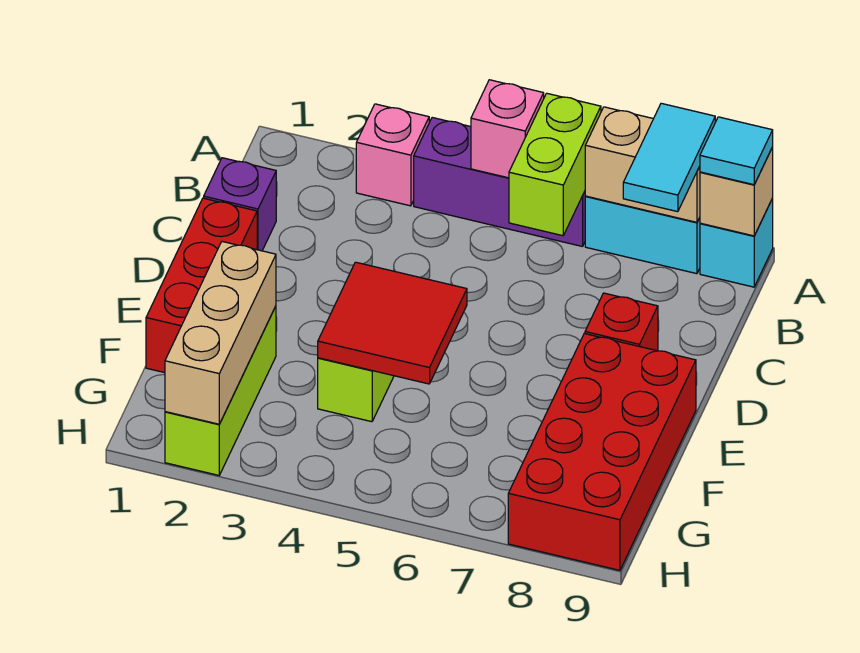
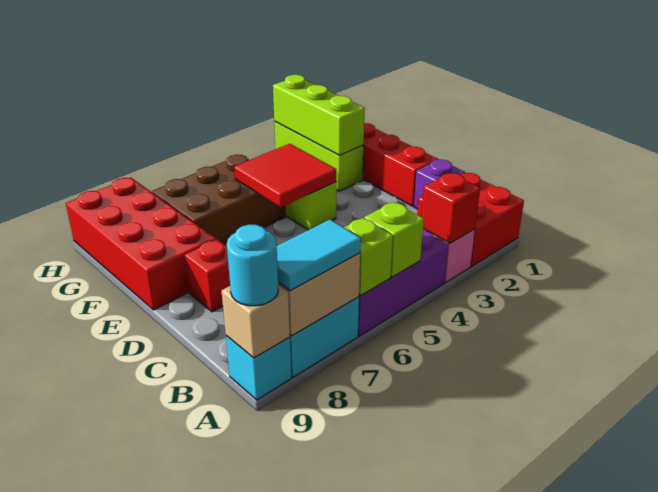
none -> red brick A1:B2 level 1
none -> red brick A3 level 2
pink brick A5 level 2 -> lime brick A5 level 2
lime brick A6:B6 level 2 -> lime brick A6 level 2
cyan tile A8:B8 level 3 -> cyan tile A7:A8 level 3
cyan tile A9 level 3 -> cyan round brick A9 level 3
tan brick F2:H2 level 2 -> lime brick F2:H2 level 2
none -> brown brick F5:G7 level 1

